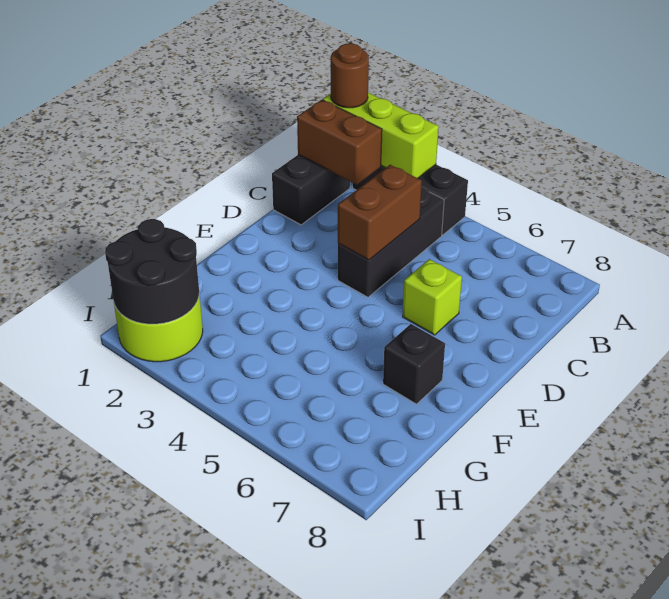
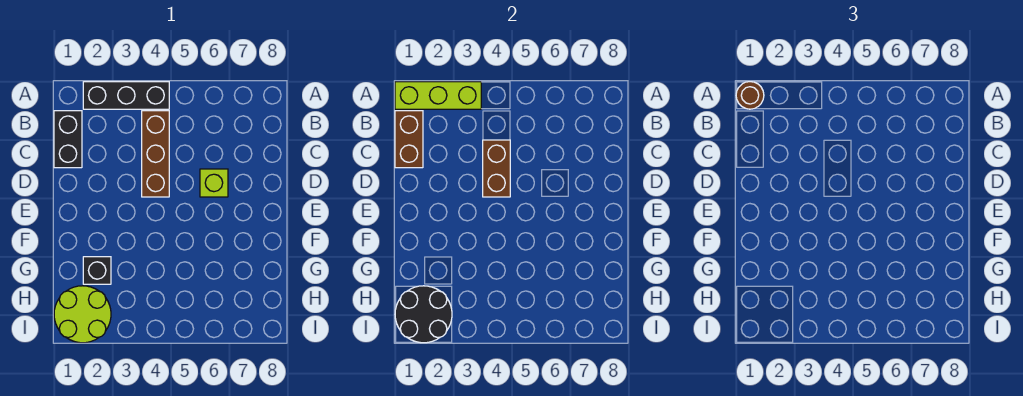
brown brick B1:B2 level 2 -> brown brick B1:C1 level 2
black brick B4:D4 level 1 -> brown brick B4:D4 level 1
black brick F7 level 1 -> black brick G2 level 1

